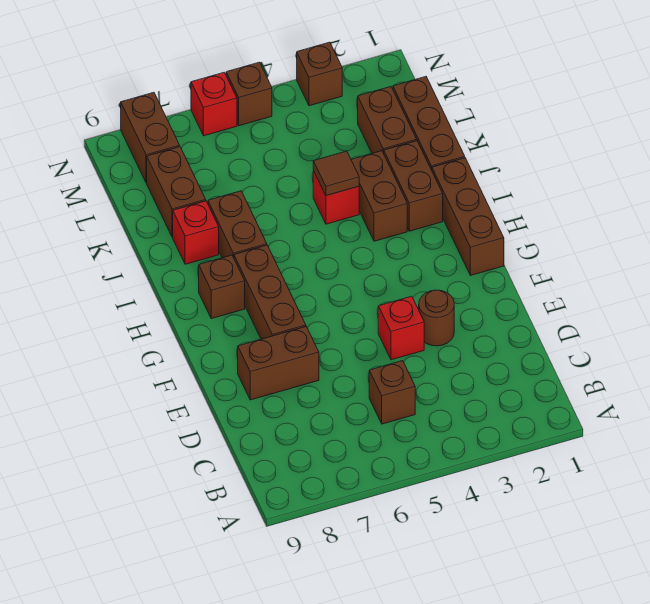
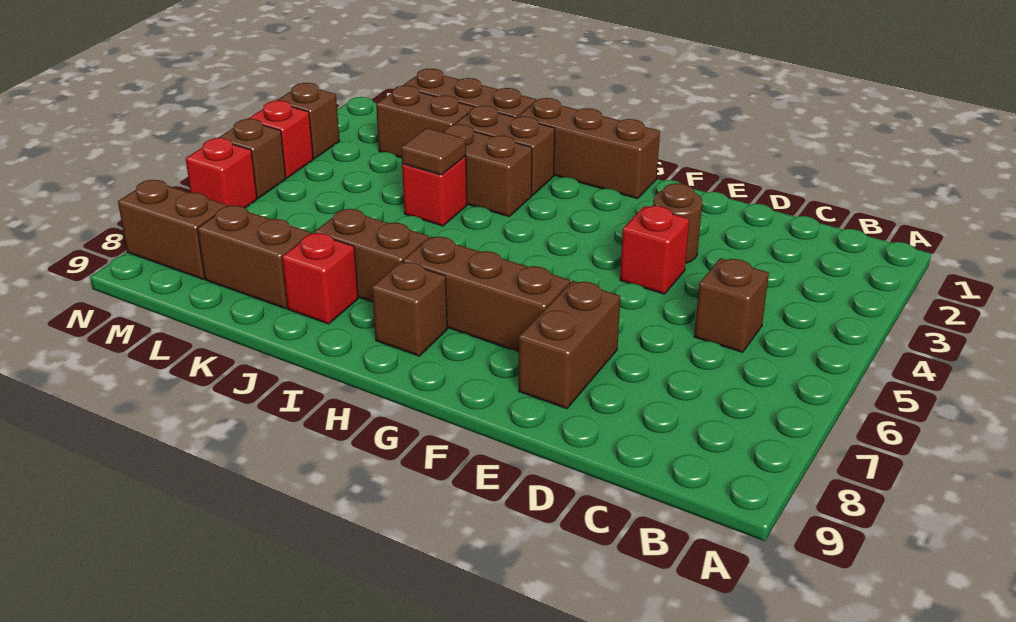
none -> red brick N4 level 1

